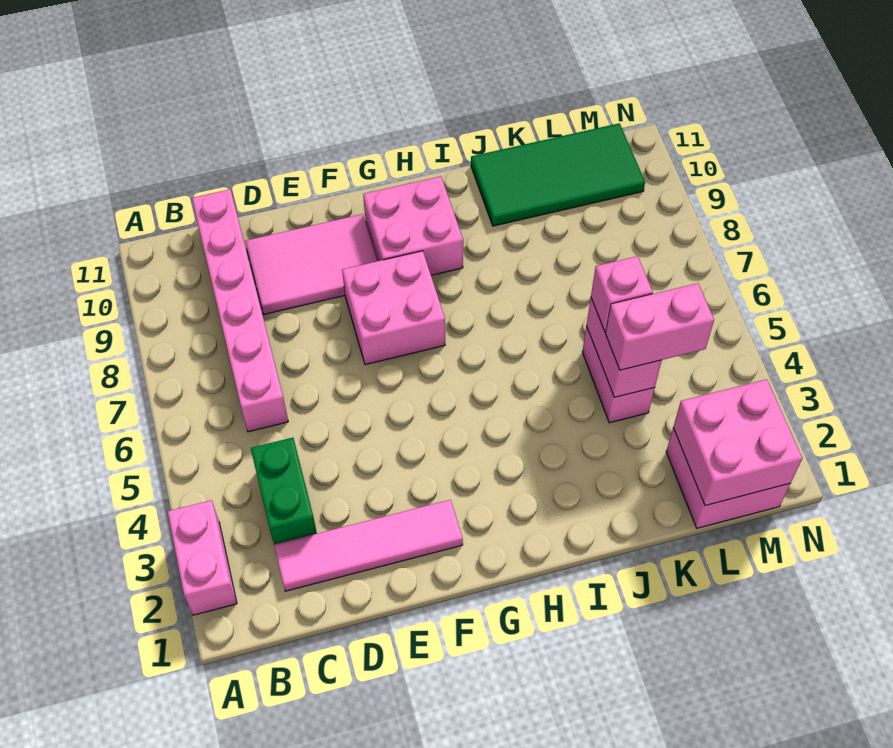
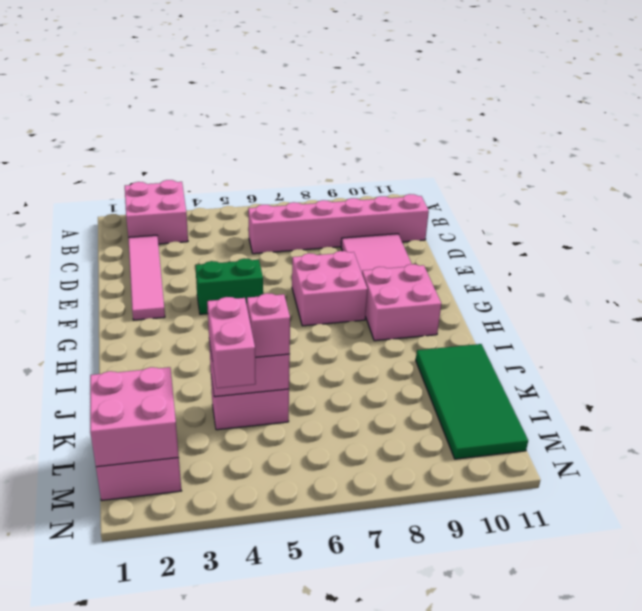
pink brick A2:A3 level 1 -> pink brick A2:B3 level 1
green brick C3:C4 level 1 -> green brick F4:F5 level 1

